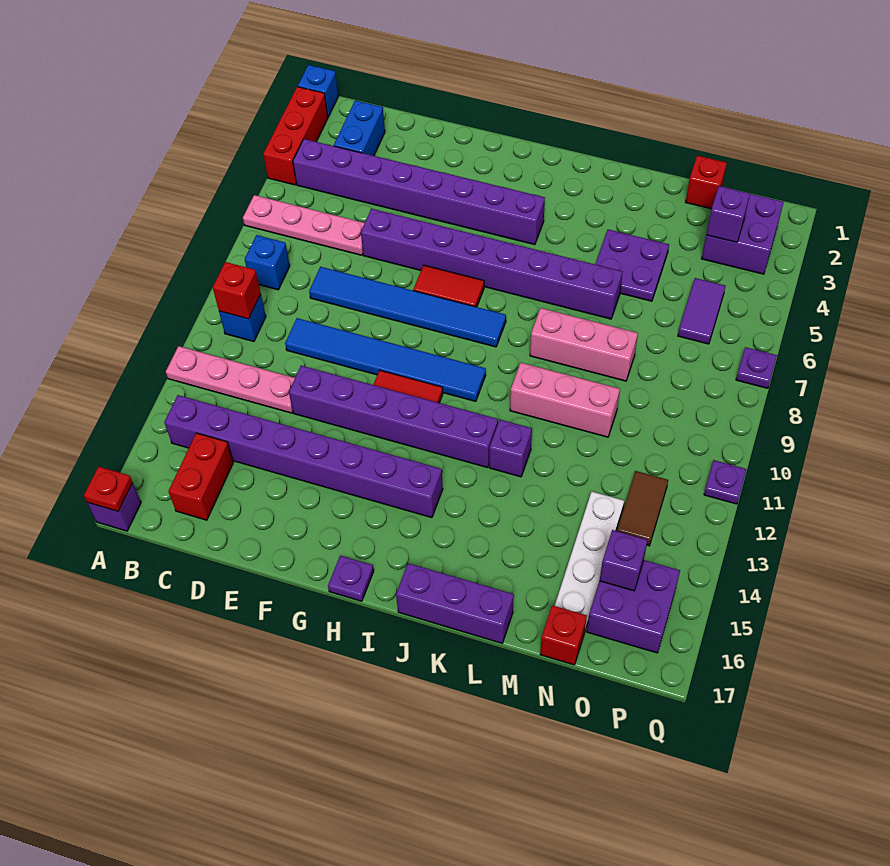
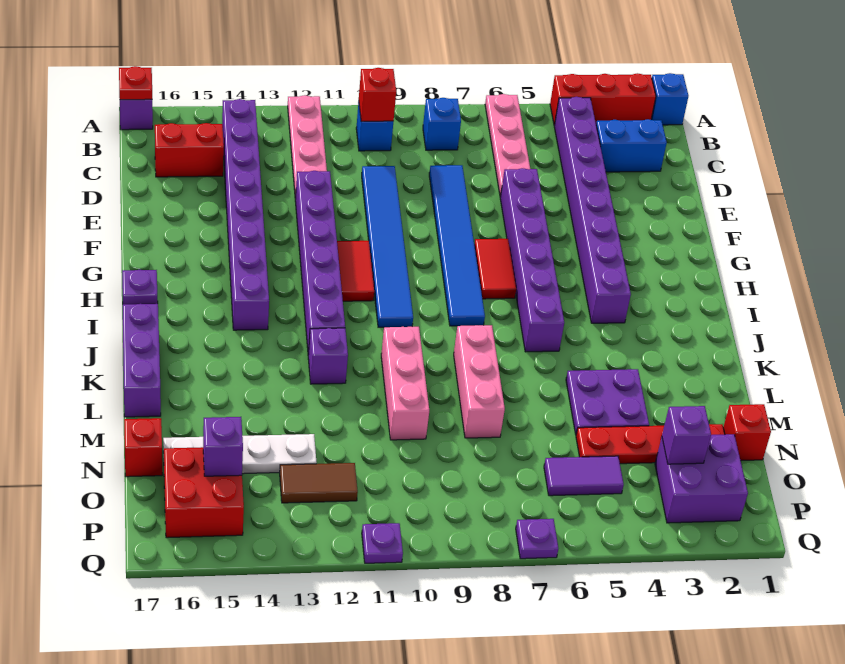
purple brick E6:L6 level 1 -> purple brick E6:J6 level 1
none -> red plate N2:N5 level 1
purple brick O15:P16 level 1 -> red brick O15:P16 level 1

